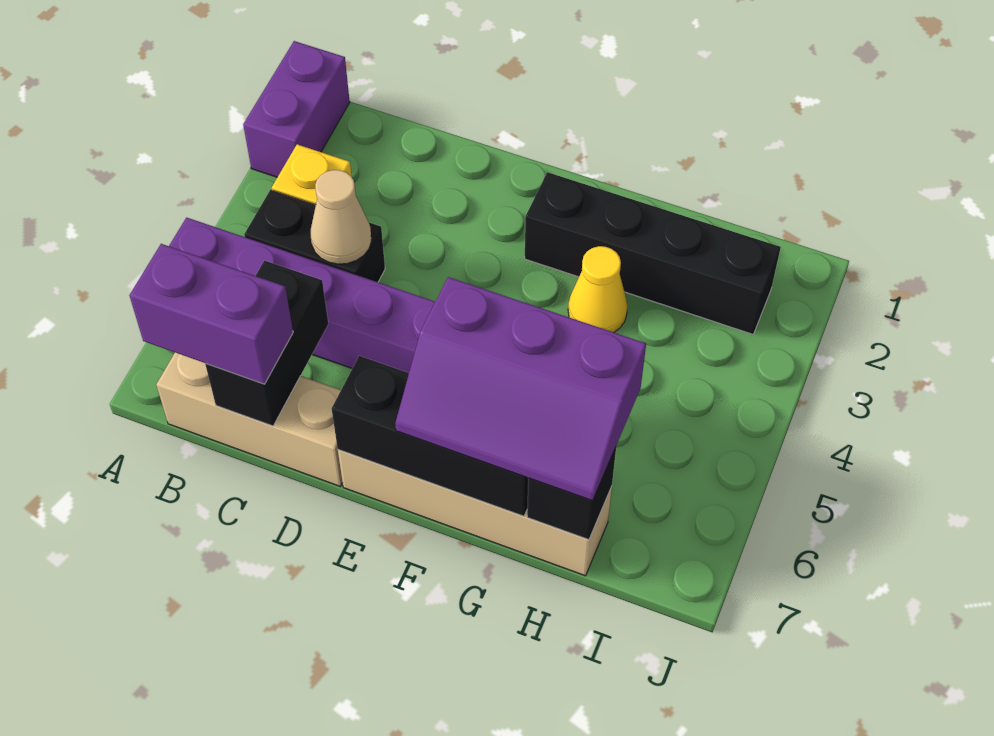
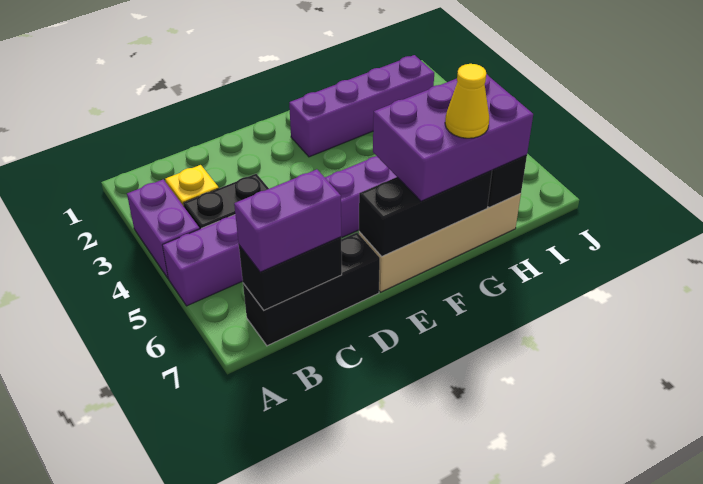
purple brick A1:A2 level 1 -> purple brick A3:A4 level 1
tan brick B7:D7 level 1 -> black brick B7:D7 level 1
tan cone C4 level 2 -> none
black brick C6:C7 level 2 -> black brick B7:C7 level 2
black brick F2:I2 level 1 -> purple brick F2:I2 level 1
purple slope F6:H7 level 3 top 6 -> purple brick F6:H7 level 3
yellow cone G3 level 1 -> yellow cone G7 level 4

